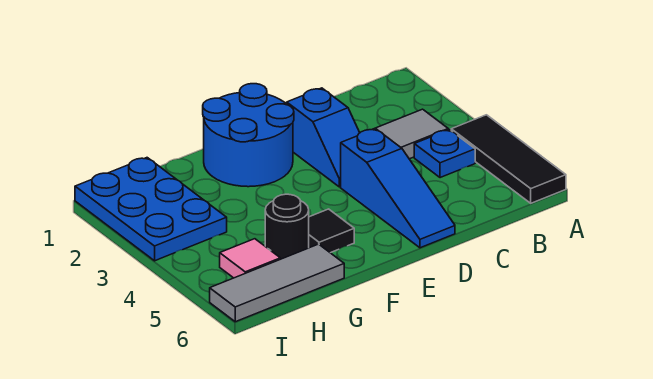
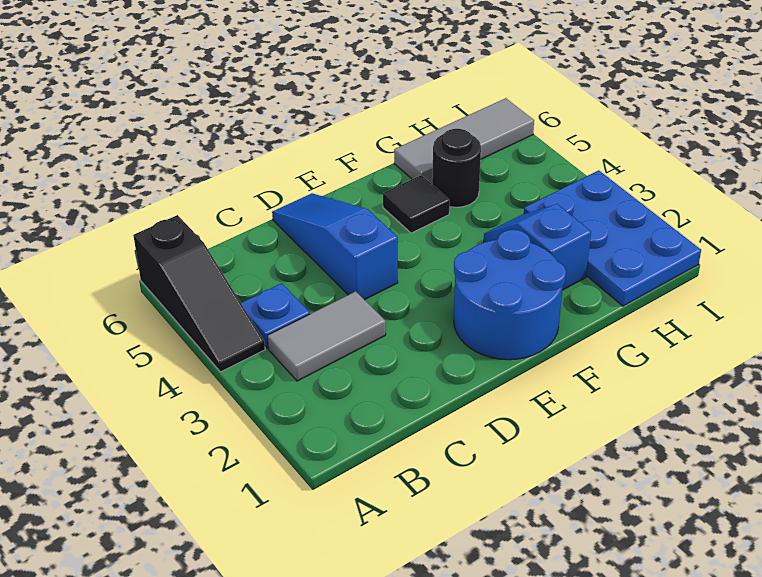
black tile A4:A6 level 1 -> black slope A4:A6 level 1 top 6
blue slope D2:D3 level 1 top 2 -> blue slope G2:G3 level 1 top 2
pink tile H5 level 1 -> none

